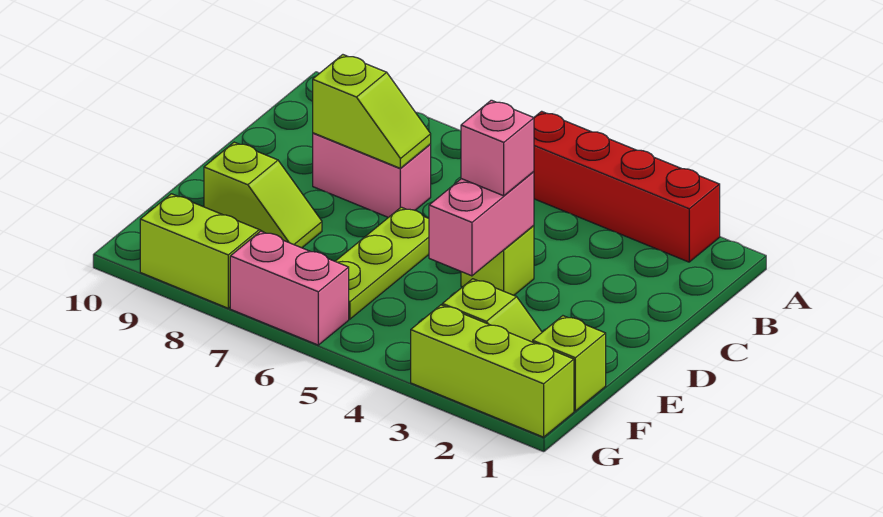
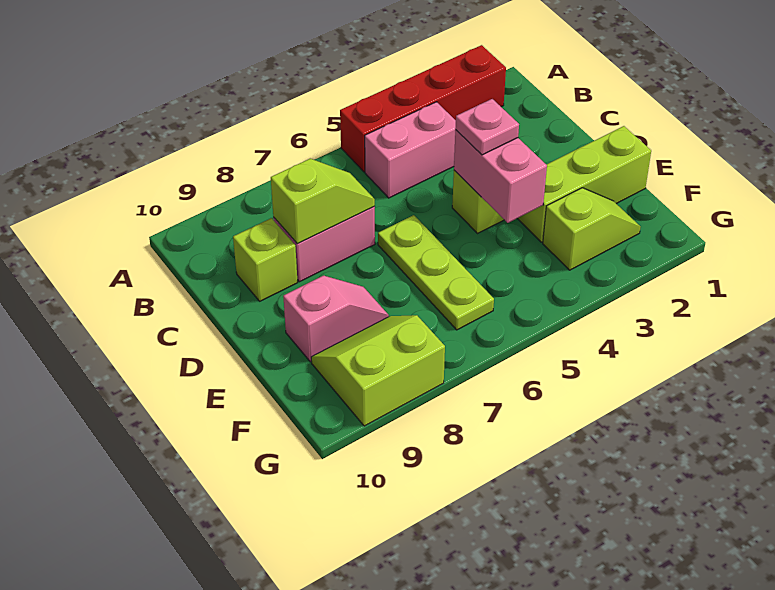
pink brick D4 level 3 -> pink plate D4 level 3
lime slope E8:E9 level 1 top 9 -> pink slope E8:E9 level 1 top 9
lime brick F1 level 1 -> lime brick C9 level 1
lime brick G1:G3 level 1 -> lime brick E1:E3 level 1
pink brick G6:G7 level 1 -> pink brick B4:B5 level 1

